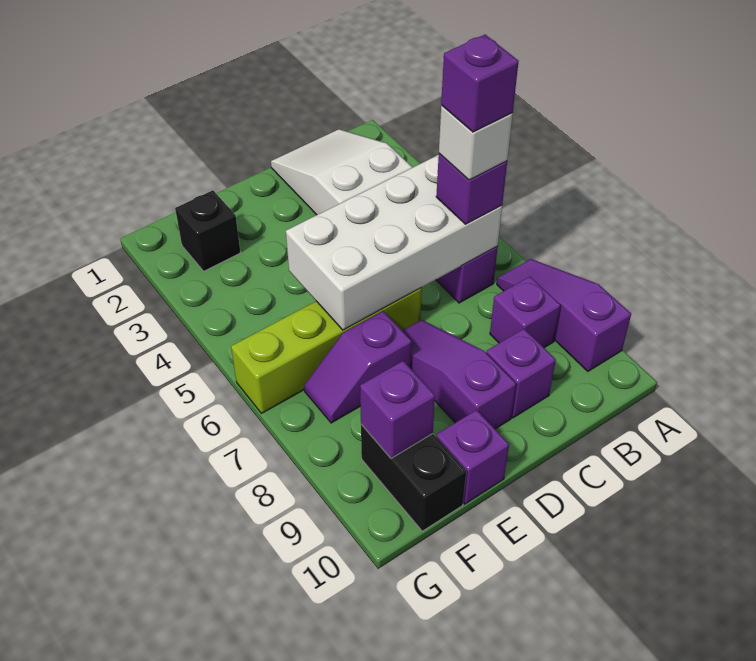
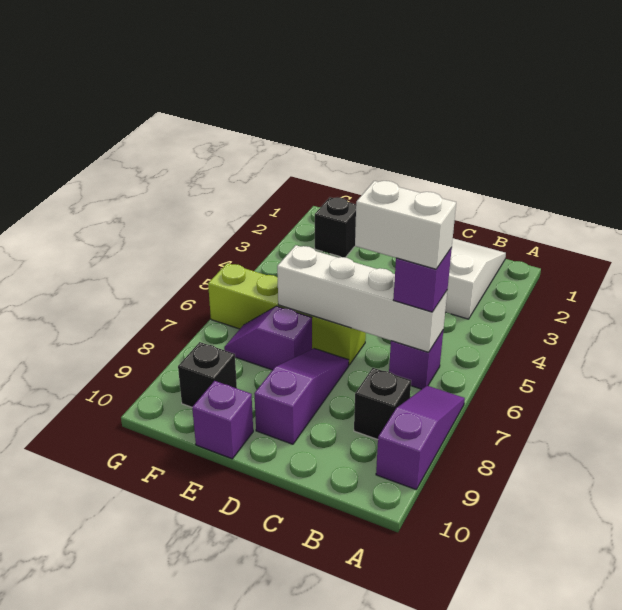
white brick B5:E6 level 2 -> white brick B6:E6 level 2
white brick B6 level 4 -> white brick B6:C6 level 4
purple brick B6 level 5 -> none
purple brick B8 level 1 -> black brick B8 level 1
purple brick C9 level 1 -> none
black brick F9:F10 level 1 -> black brick F9 level 1
purple brick F9 level 2 -> none

